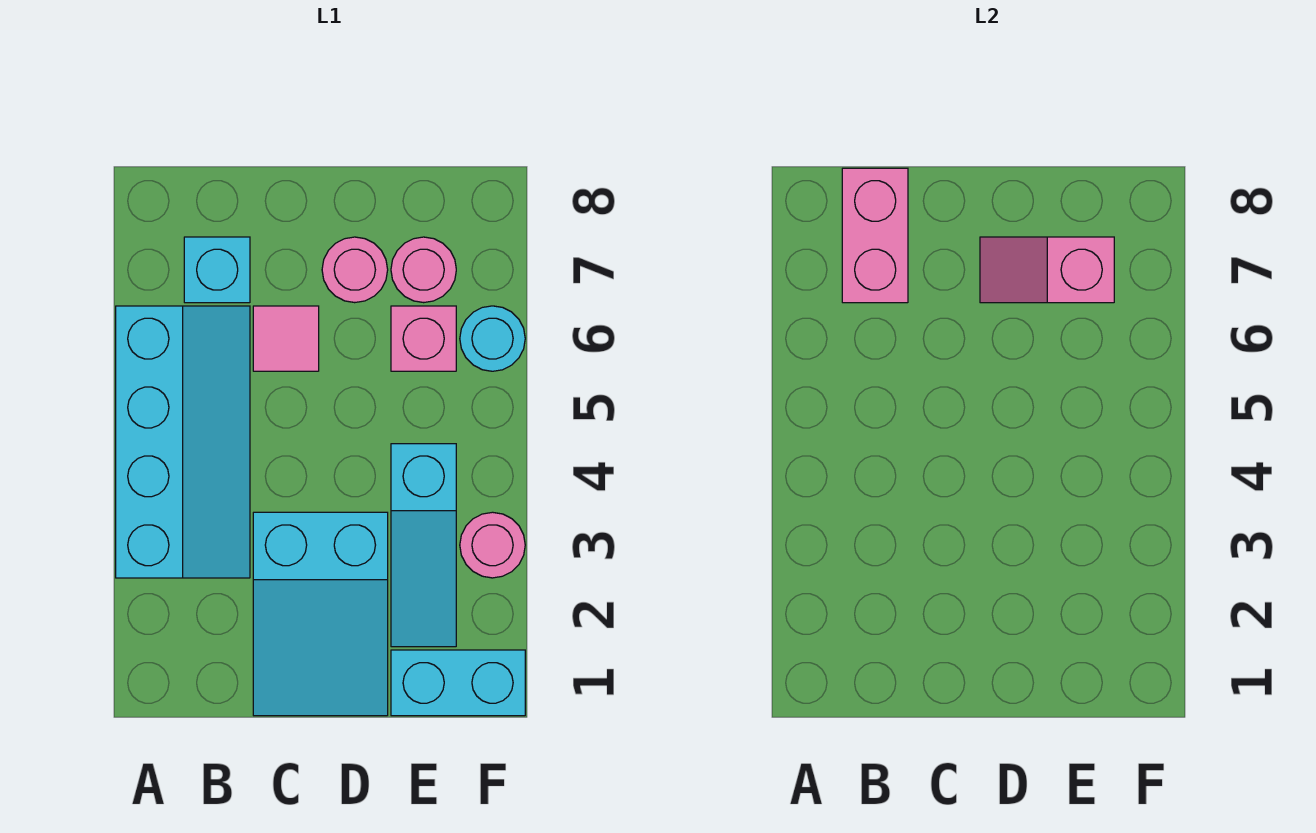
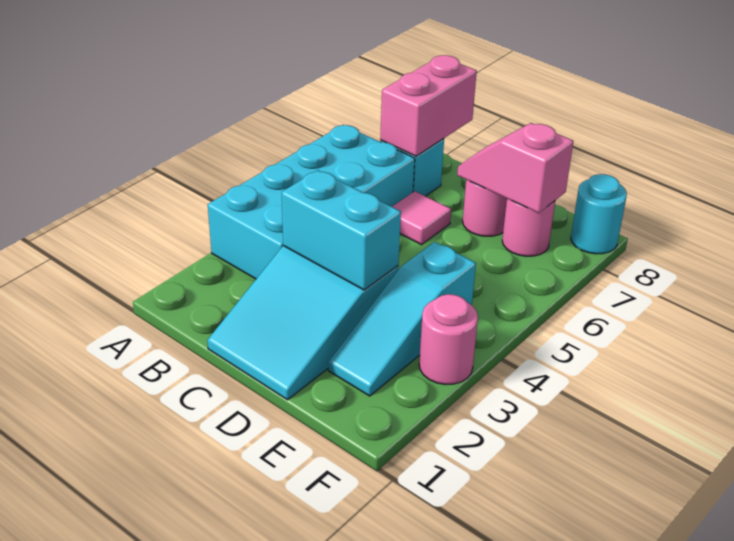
cyan slope A3:B6 level 1 top A -> cyan brick A3:B6 level 1
cyan brick E1:F1 level 1 -> cyan brick C3:D3 level 2
pink brick E6 level 1 -> none
cyan round brick F6 level 1 -> cyan round brick F8 level 1

